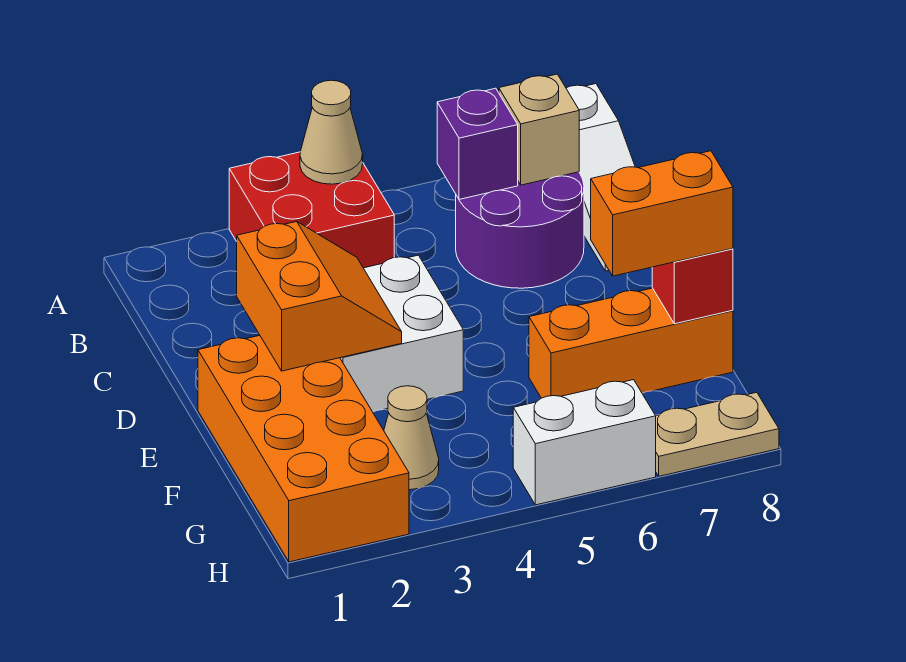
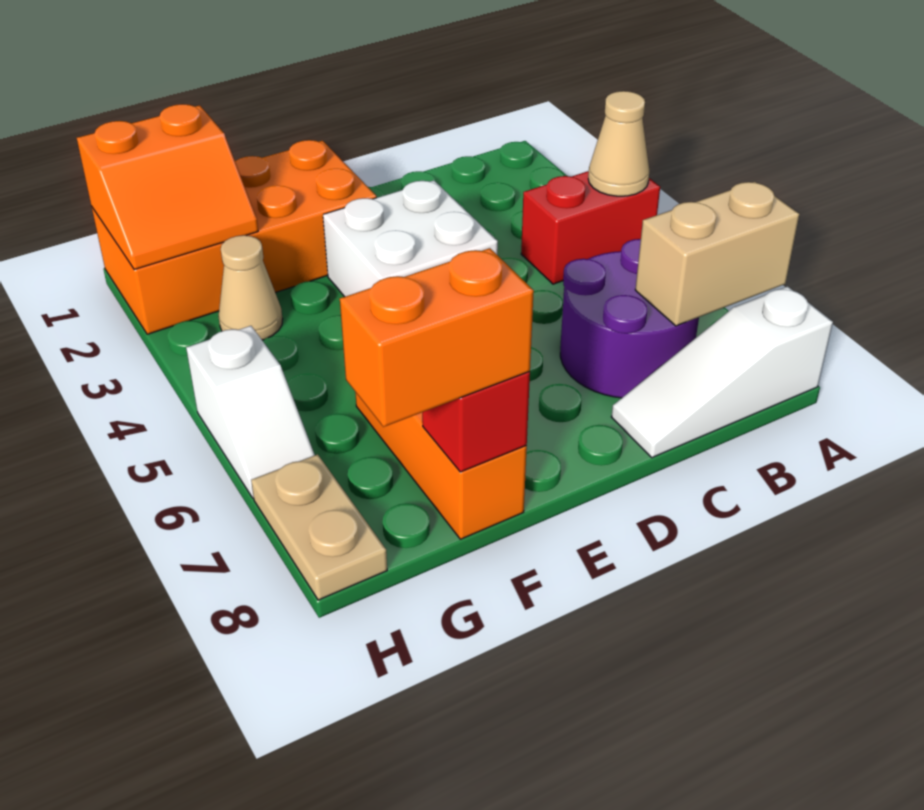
red brick A3:B4 level 1 -> red brick A4:B4 level 1
purple brick B6 level 2 -> none
tan brick B7 level 2 -> tan brick A7:B7 level 2
orange slope D2:E3 level 2 top 2 -> orange slope G1:H2 level 2 top 1
orange brick F7:F8 level 3 -> orange brick F8:G8 level 3
white brick H5:H6 level 1 -> white slope H5:H6 level 1 top 5

